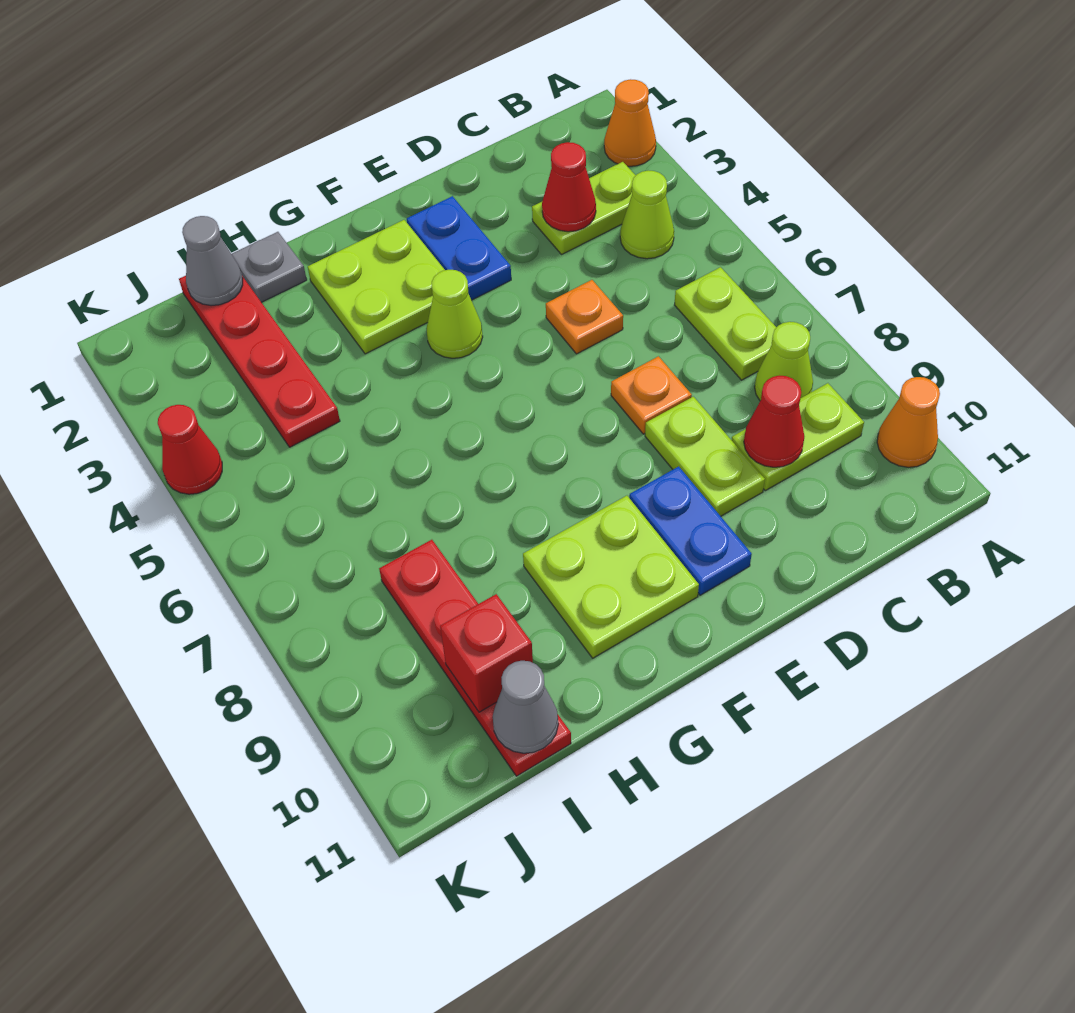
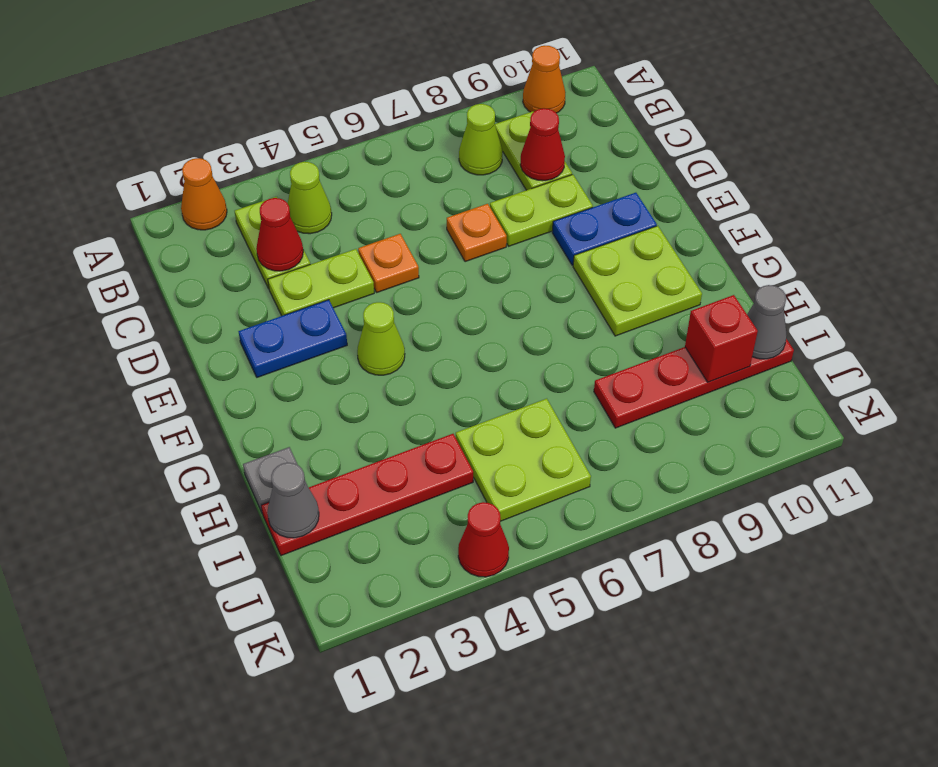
lime plate B6:B7 level 1 -> lime plate D3:D4 level 1
lime plate F2:G3 level 1 -> lime plate I5:J6 level 1

